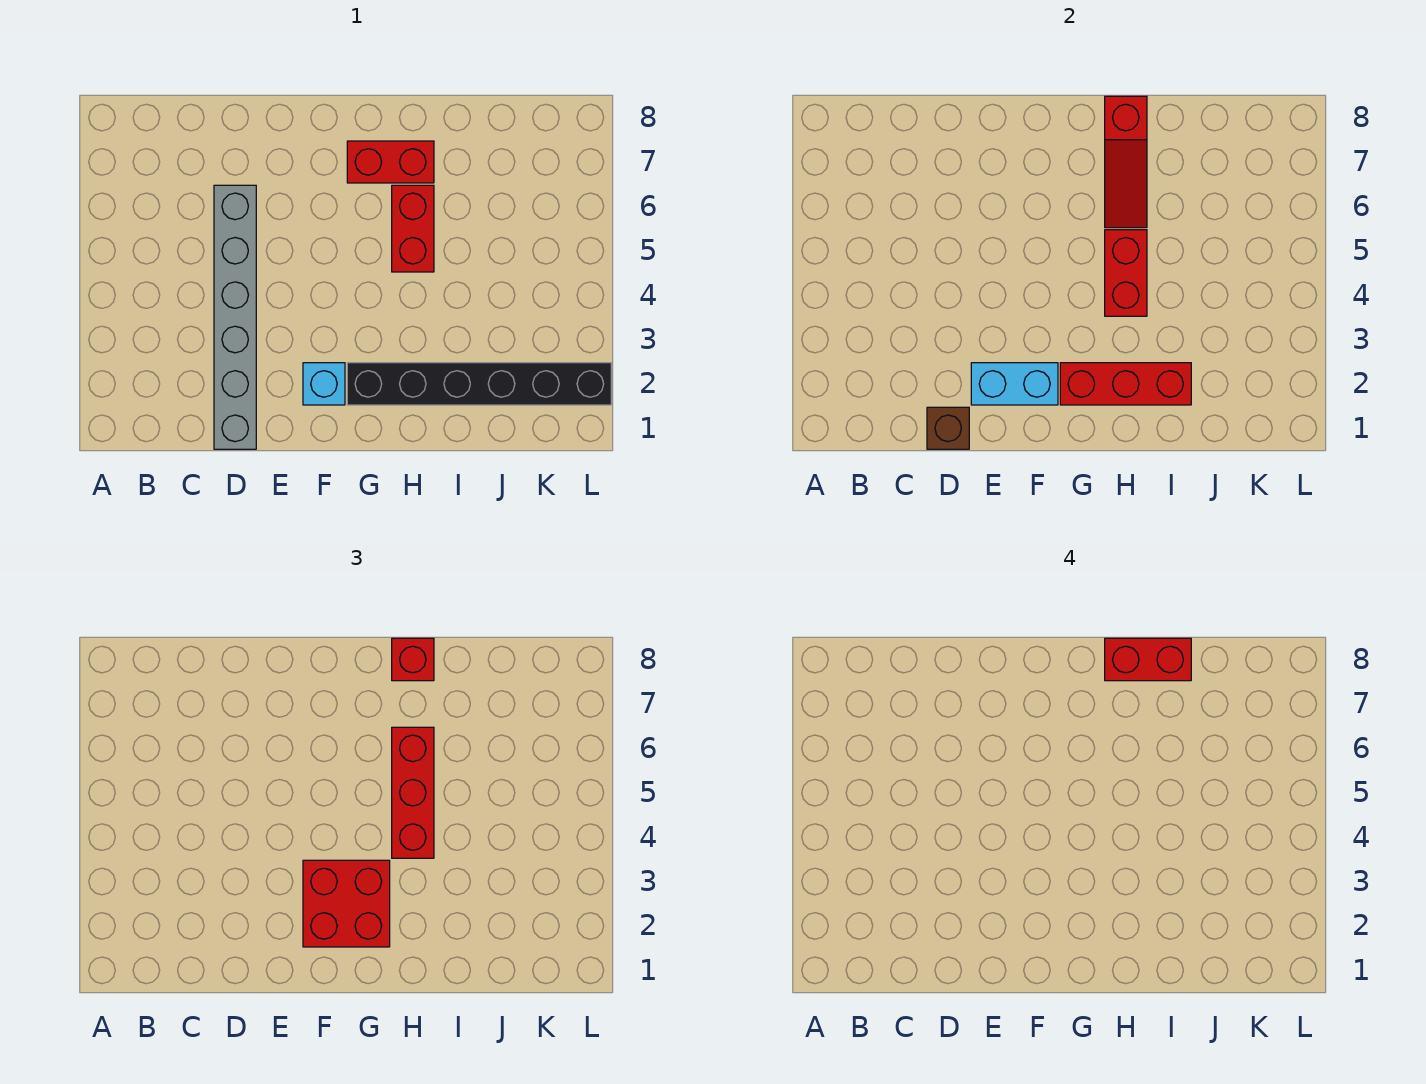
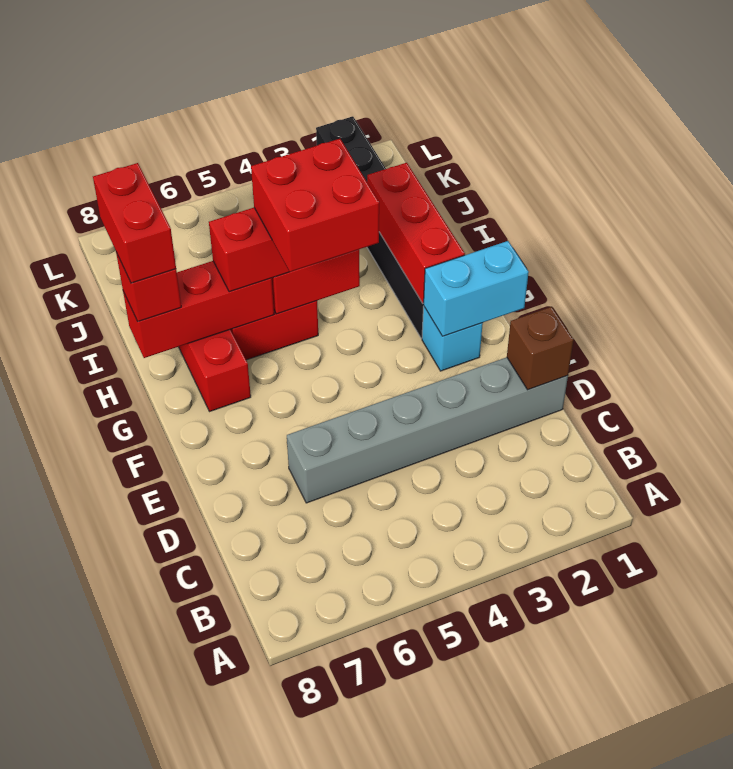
cyan brick E2:F2 level 2 -> cyan brick F1:F2 level 2
red brick F2:G3 level 3 -> red brick G4:H5 level 4
red slope H6:H8 level 2 top 8 -> red brick H6:H8 level 2

